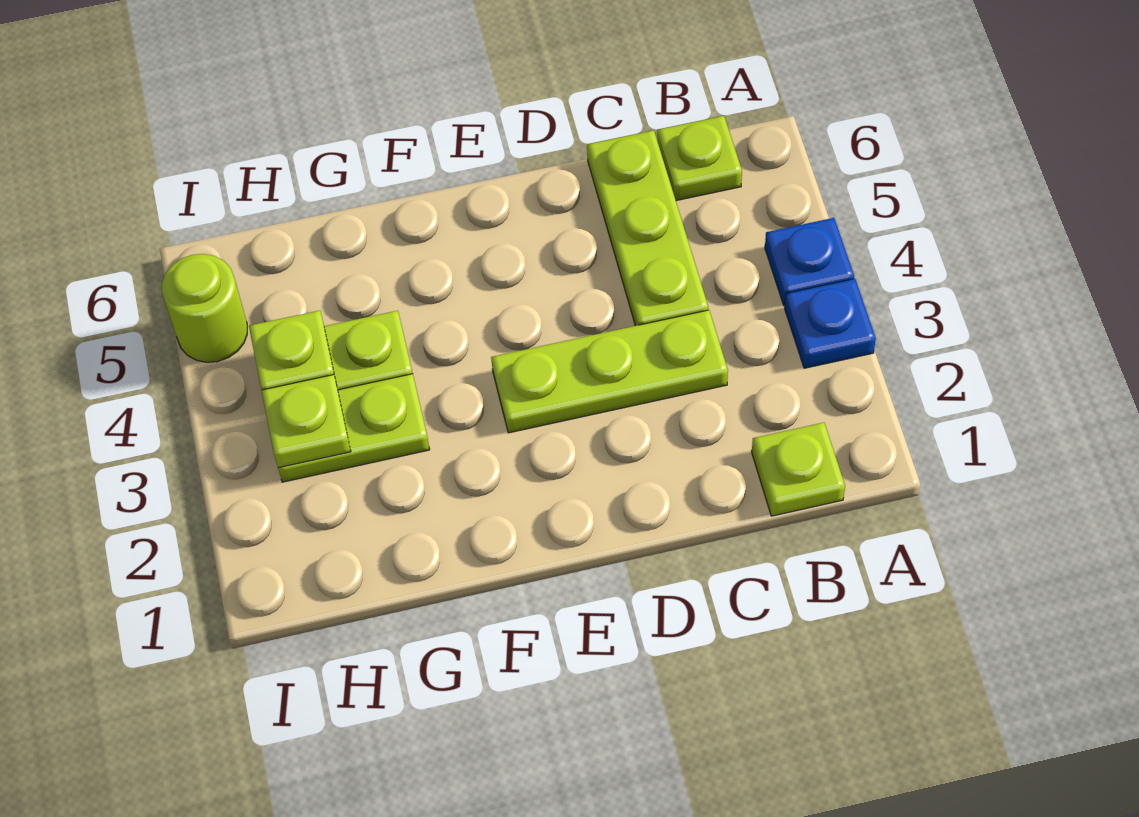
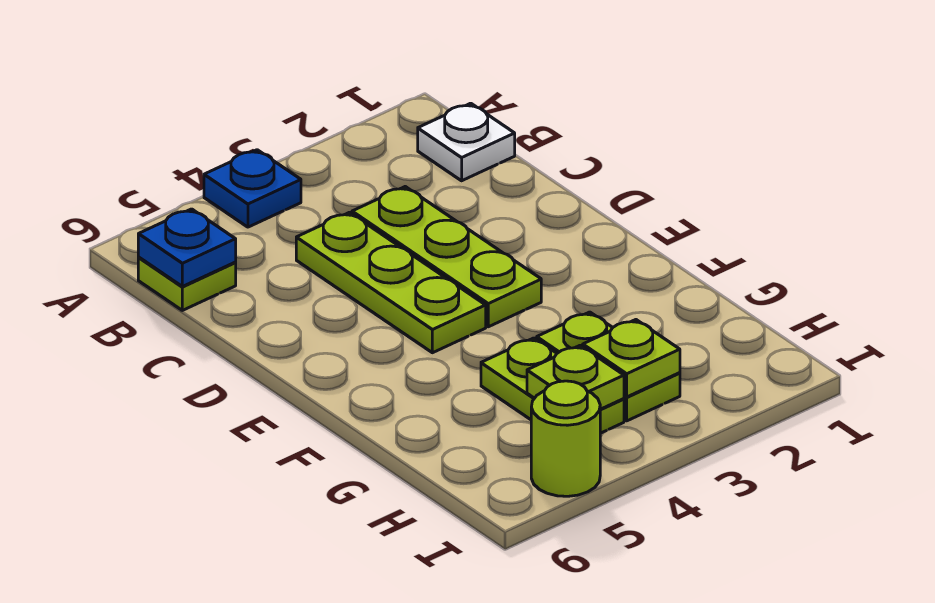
blue plate A3 level 1 -> blue plate B6 level 2
lime plate B1 level 1 -> white plate B1 level 1
lime plate C4:C6 level 1 -> lime plate C4:E4 level 1

